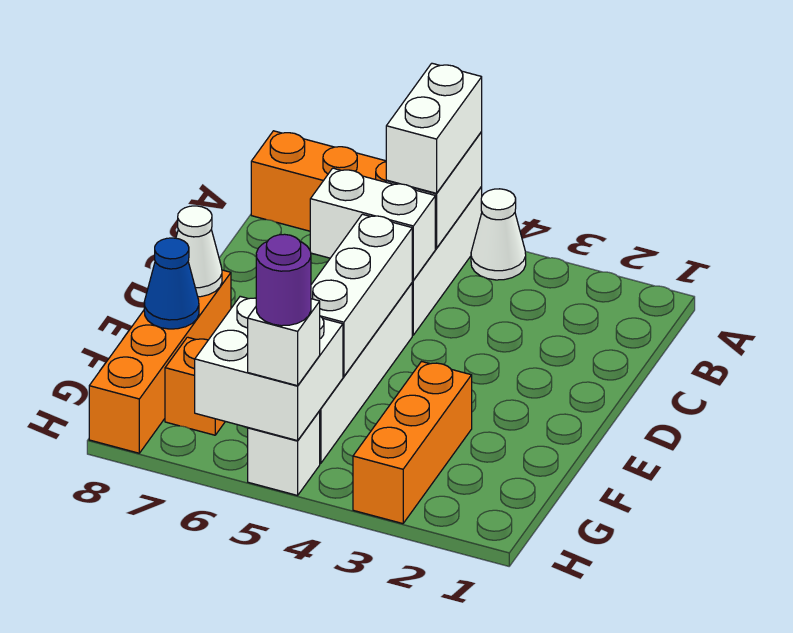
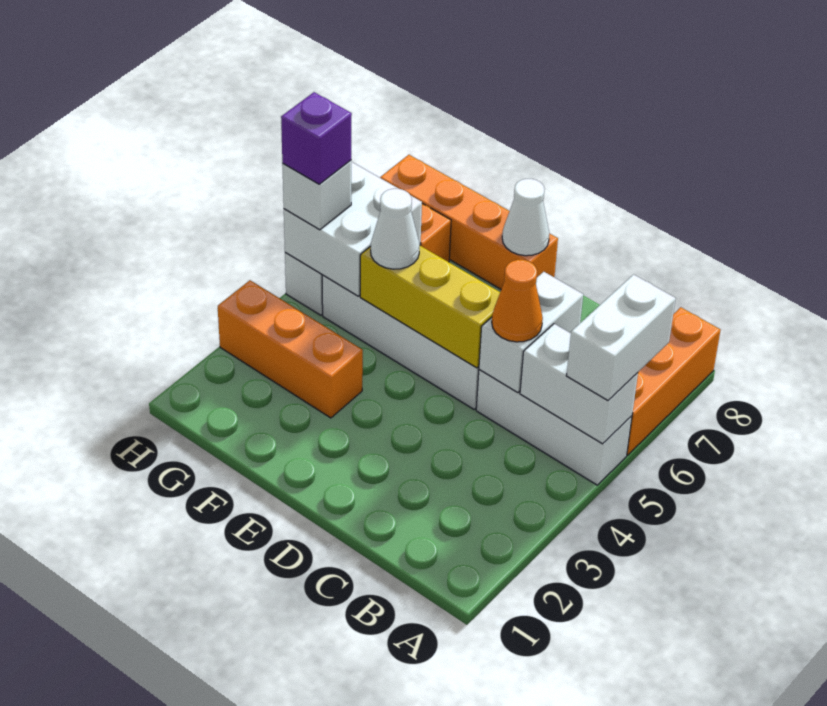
white cone A4 level 1 -> white cone F5 level 3
white brick A5:B5 level 3 -> white brick A5:A6 level 3
none -> orange cone C5 level 3
white brick D5:F5 level 2 -> yellow brick D5:F5 level 2
blue cone F8 level 2 -> none
purple round brick H5 level 4 -> purple brick H5 level 4

